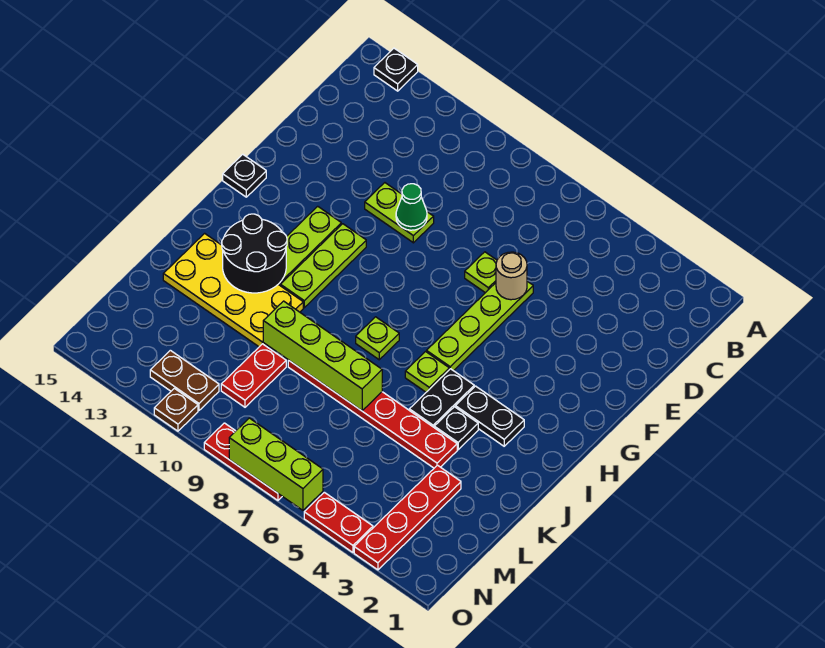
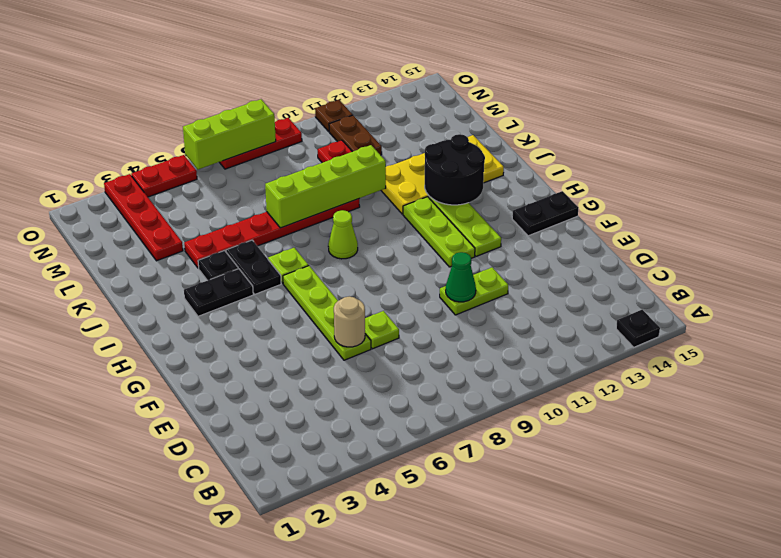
black plate G15 level 1 -> black plate G14:G15 level 1
lime plate I8 level 1 -> lime cone I8 level 1
brown plate N11:N12 level 1 -> brown plate M11:N11 level 1

